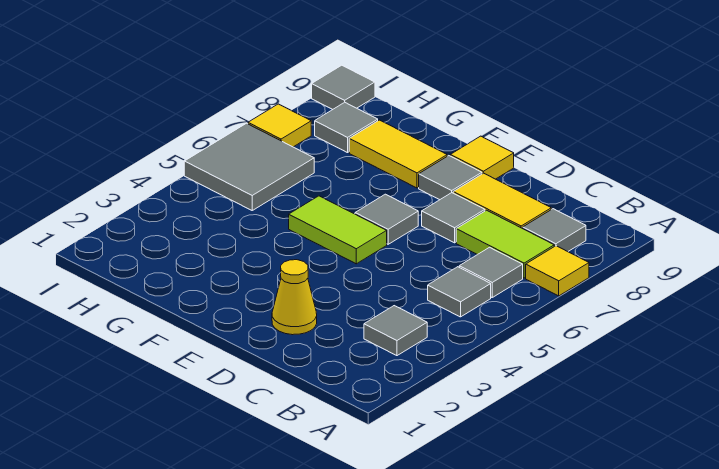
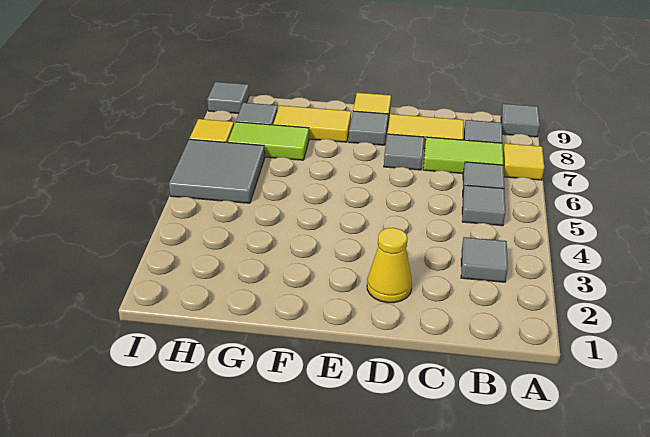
lime tile E5:F5 level 1 -> lime tile G7:H7 level 1
grey tile E6 level 1 -> grey tile A9 level 1

